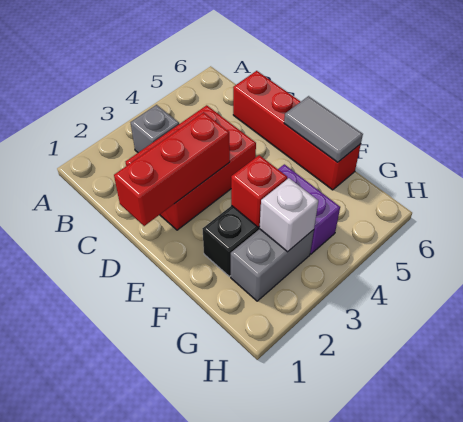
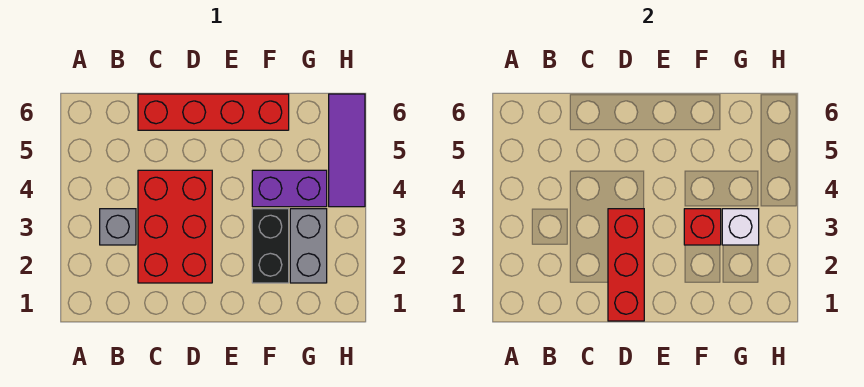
grey tile E6:F6 level 2 -> none
none -> purple tile H4:H6 level 1

